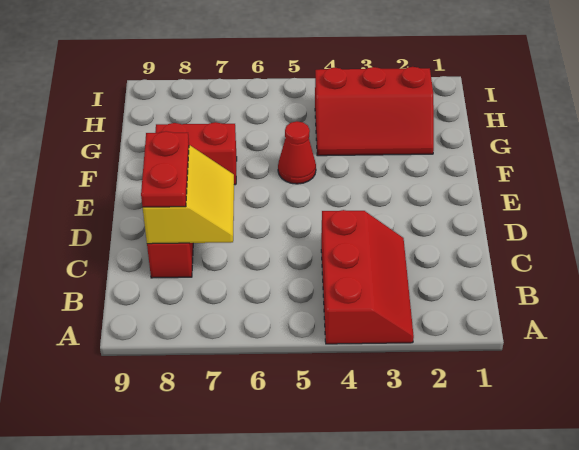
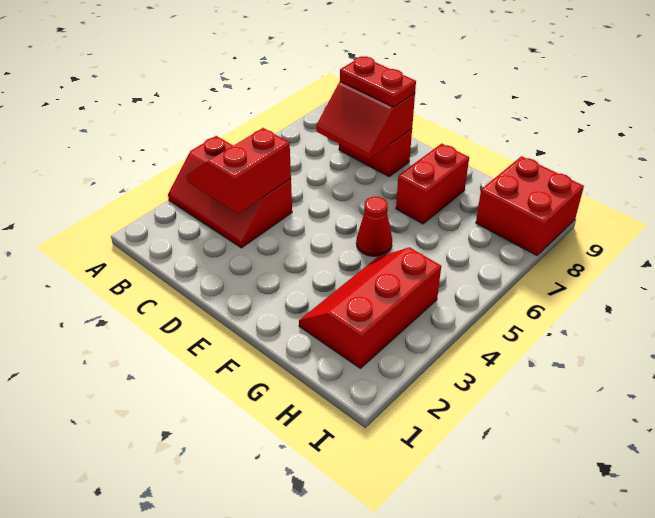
none -> red slope B3:C4 level 2 top C
yellow slope C7:D8 level 2 top 8 -> red slope C7:D8 level 2 top 8
none -> red brick H8:I9 level 1

